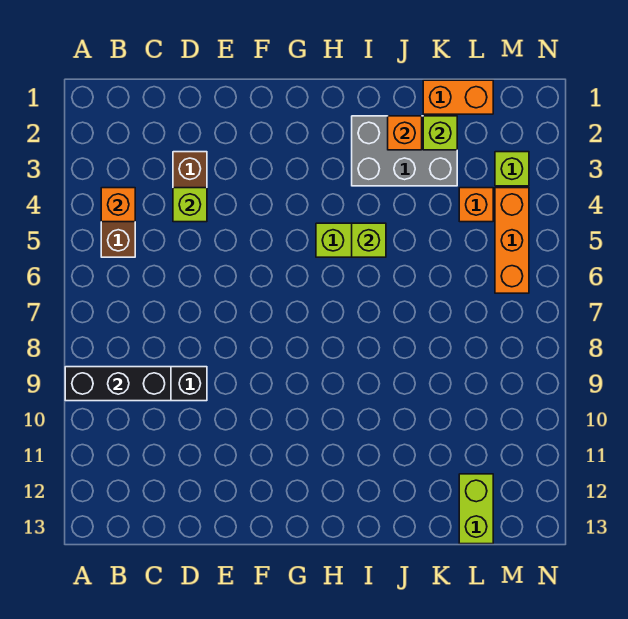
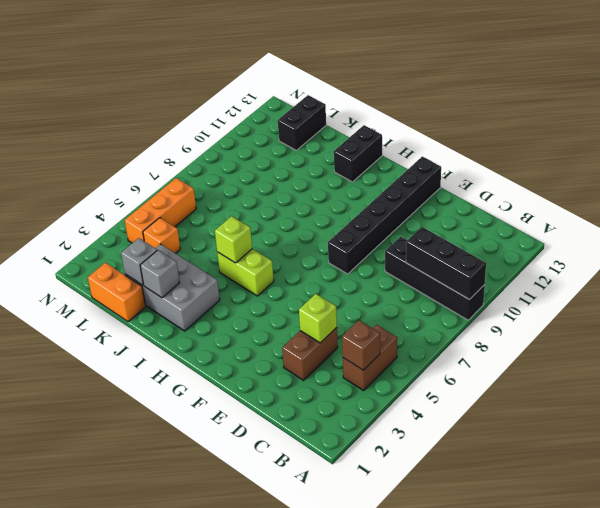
orange brick B4 level 2 -> brown brick B4 level 2
none -> black brick F8:F13 level 1
none -> black brick I12:I13 level 1
orange brick J2 level 2 -> grey brick J2 level 2
lime brick K2 level 2 -> grey brick K2 level 2
lime brick L12:L13 level 1 -> black brick L12:L13 level 1
lime brick M3 level 1 -> none

